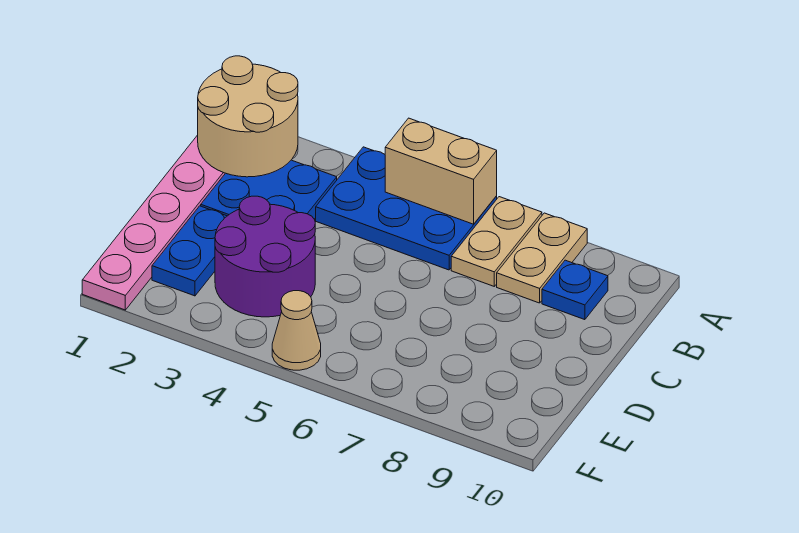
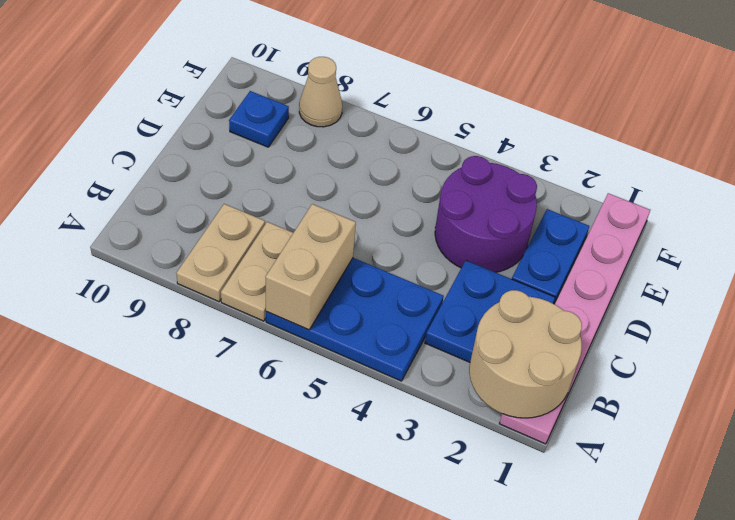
tan brick A5:A6 level 2 -> tan brick A6:B6 level 2
blue plate B9 level 1 -> blue plate E9 level 1
tan cone F5 level 1 -> tan cone F8 level 1

